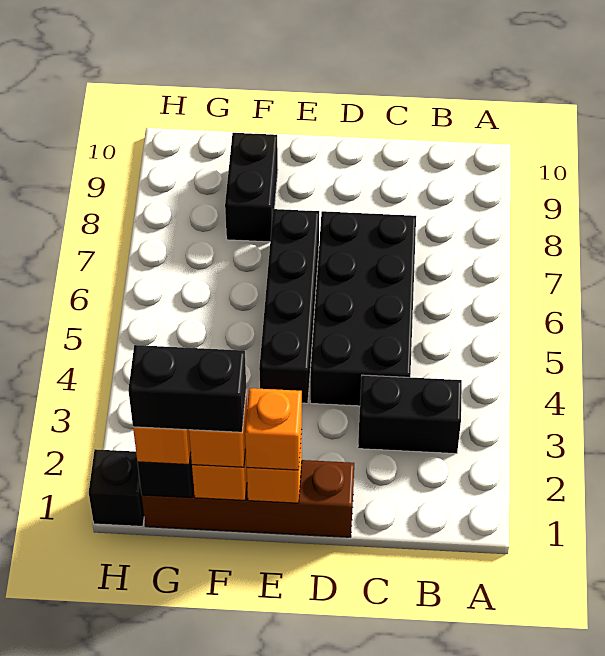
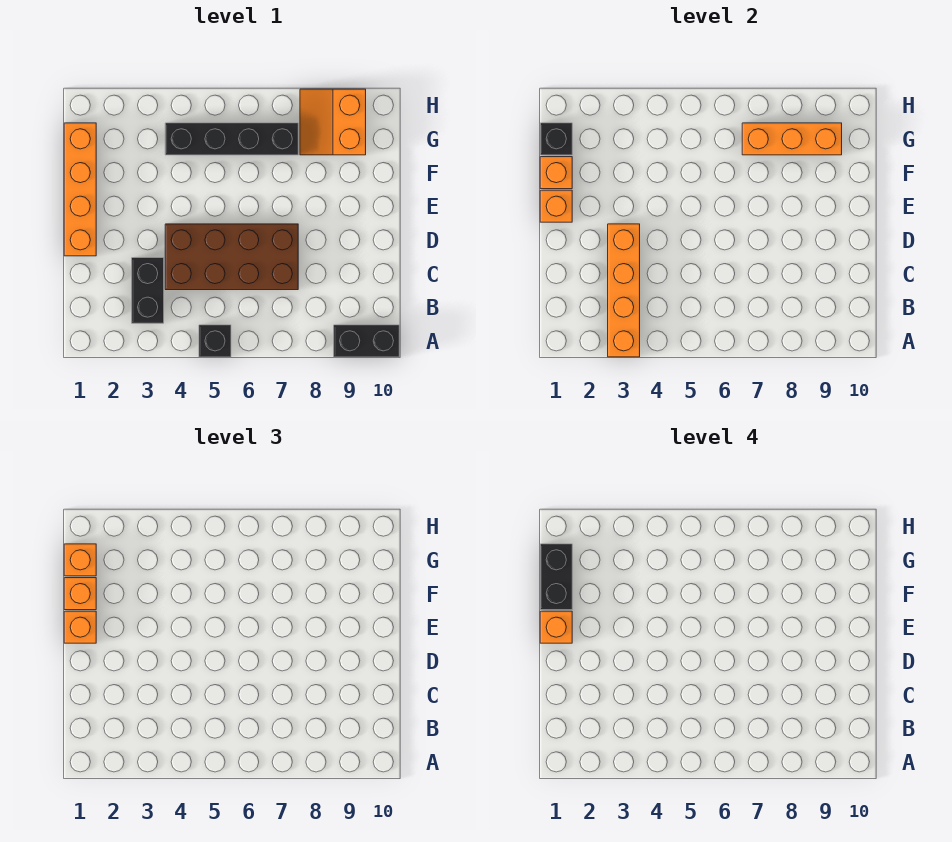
none -> orange brick A3:D3 level 2
black brick C4:D7 level 1 -> brown brick C4:D7 level 1
brown brick D1:G1 level 1 -> orange brick D1:G1 level 1
none -> orange brick E1 level 4
black brick E4:E7 level 1 -> black brick G4:G7 level 1
black brick F8:F9 level 1 -> black brick A9:A10 level 1
none -> orange brick G7:G9 level 2
none -> orange slope G8:H9 level 1 top 9
black brick H1 level 1 -> black brick A5 level 1

